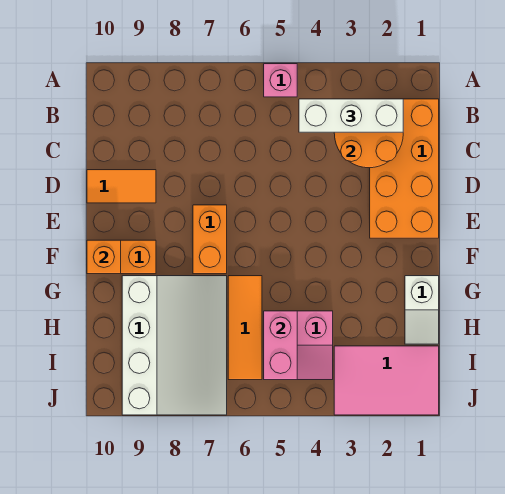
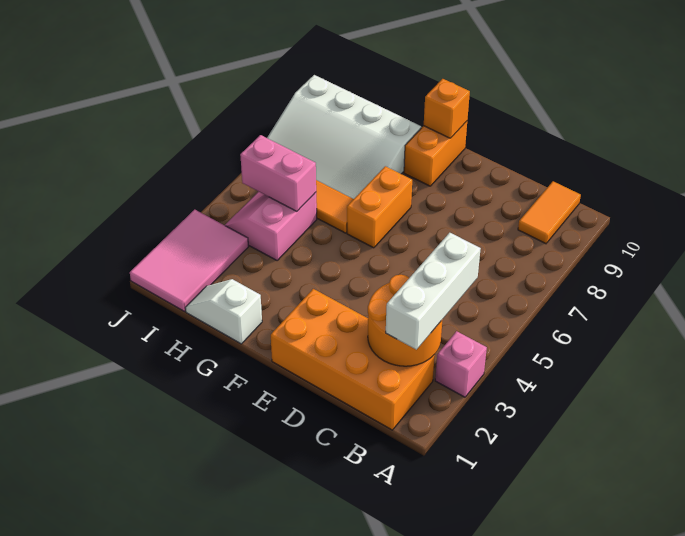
pink brick A5 level 1 -> pink brick A3 level 1
orange tile D9:D10 level 1 -> orange tile B9:B10 level 1
orange brick E7:F7 level 1 -> orange brick F6:F7 level 1

